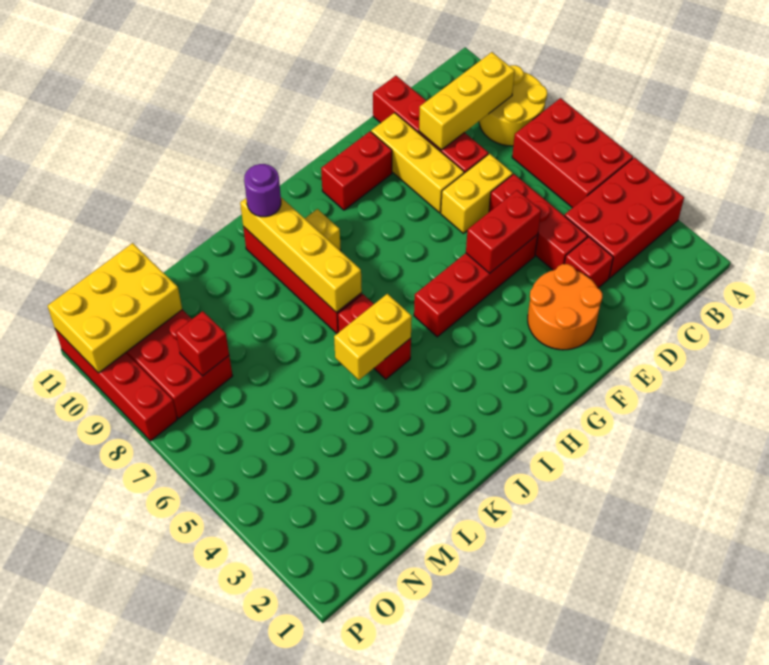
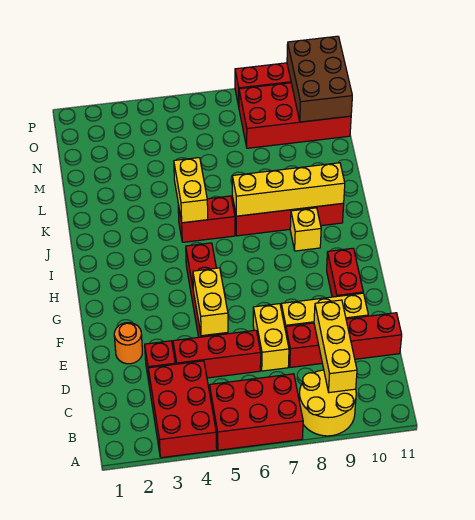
orange round brick E2:F3 level 1 -> orange round brick E2 level 1
red brick E5:F5 level 2 -> yellow brick E5:F5 level 2
purple round brick J10 level 3 -> none
red brick N8 level 2 -> none
yellow brick N10:P11 level 2 -> brown brick N10:P11 level 2

